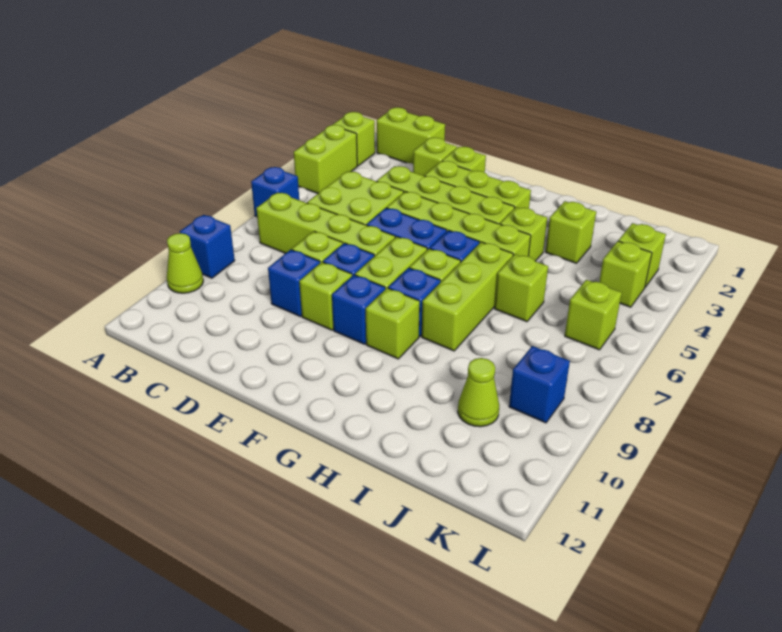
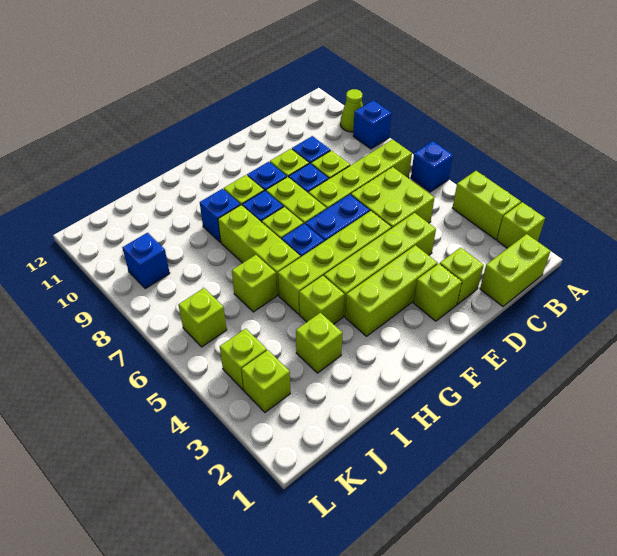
none -> blue brick H9 level 1
lime cone J10 level 1 -> none

